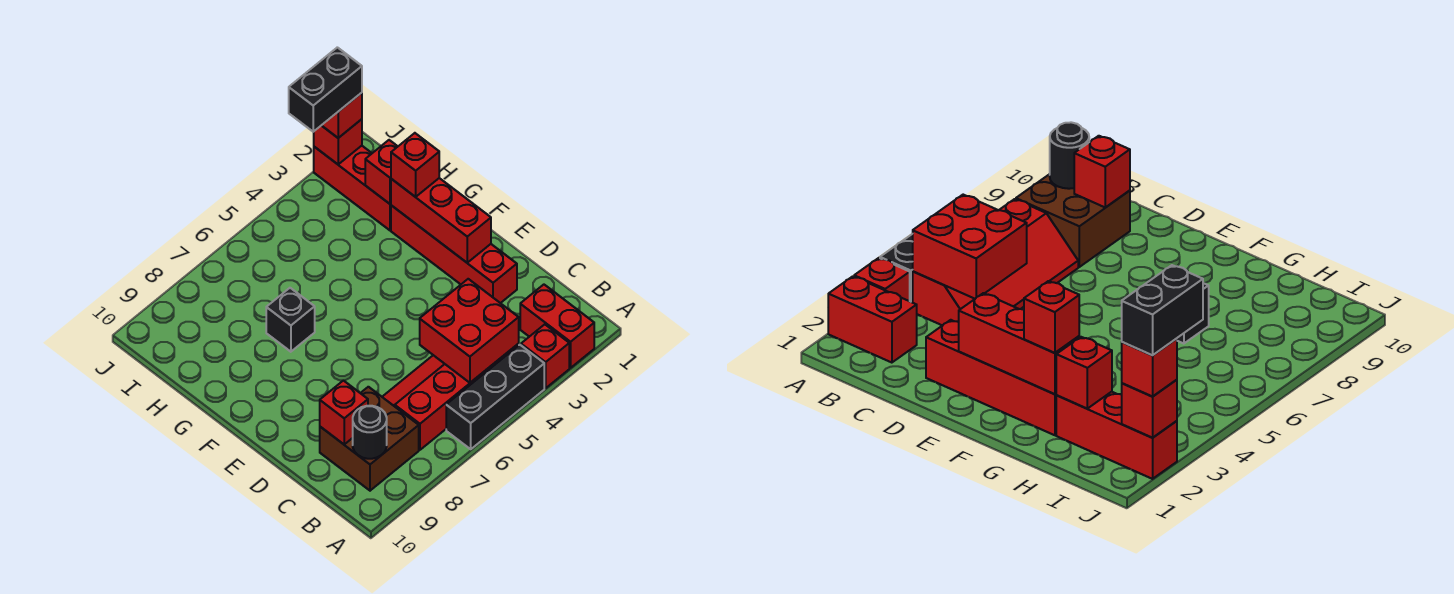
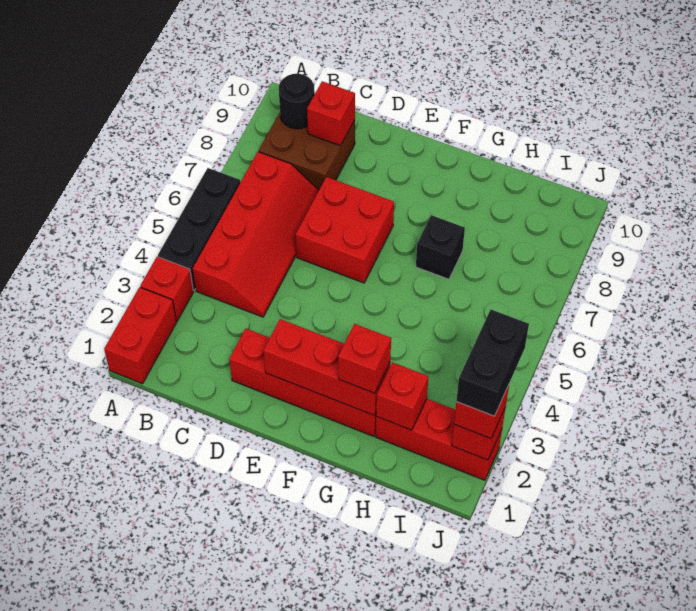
red brick A2:B2 level 1 -> red brick A1:A2 level 1
red brick B4:C5 level 2 -> red brick D6:E7 level 1

